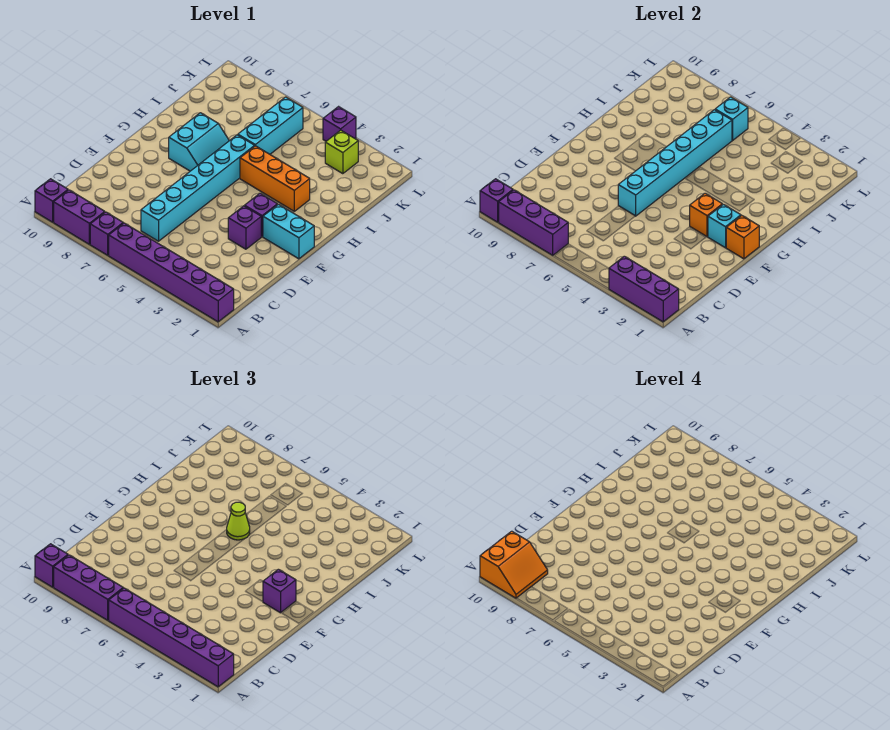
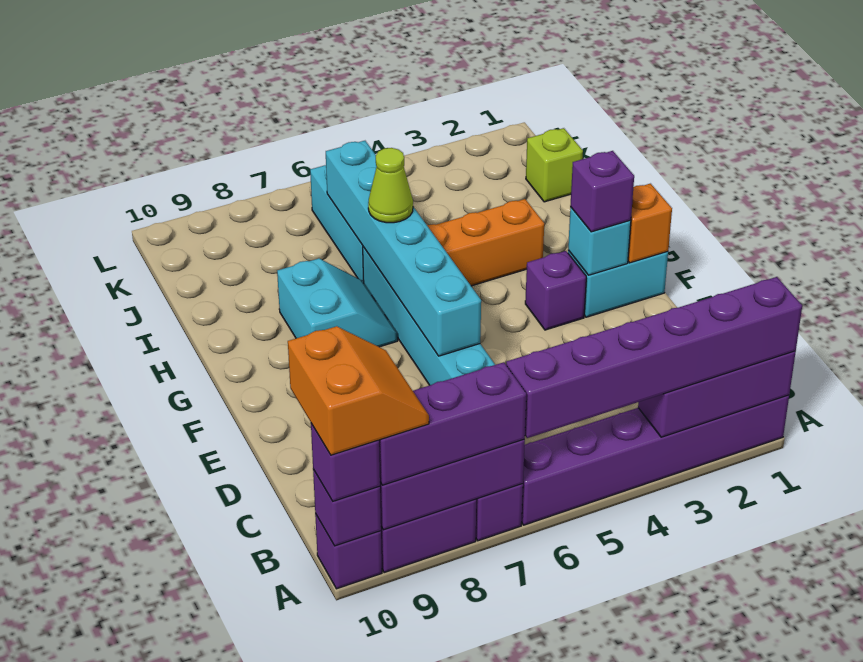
purple brick E3 level 1 -> none
orange brick F3 level 2 -> none
lime brick K3 level 1 -> lime brick J1 level 1
cyan brick K6 level 2 -> none
purple brick L4 level 1 -> none

